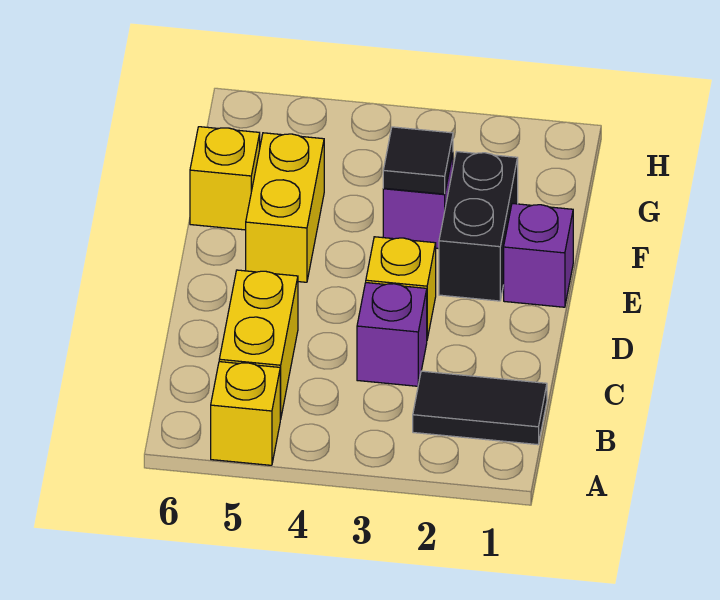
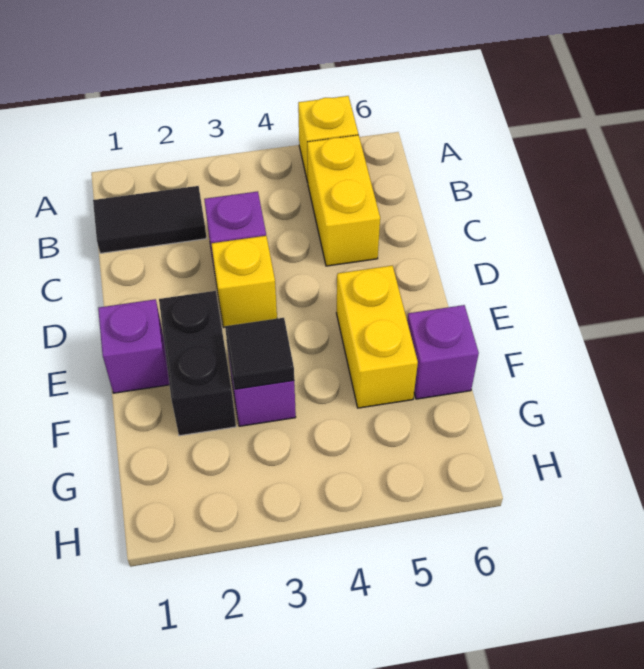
yellow brick F6 level 1 -> purple brick F6 level 1

